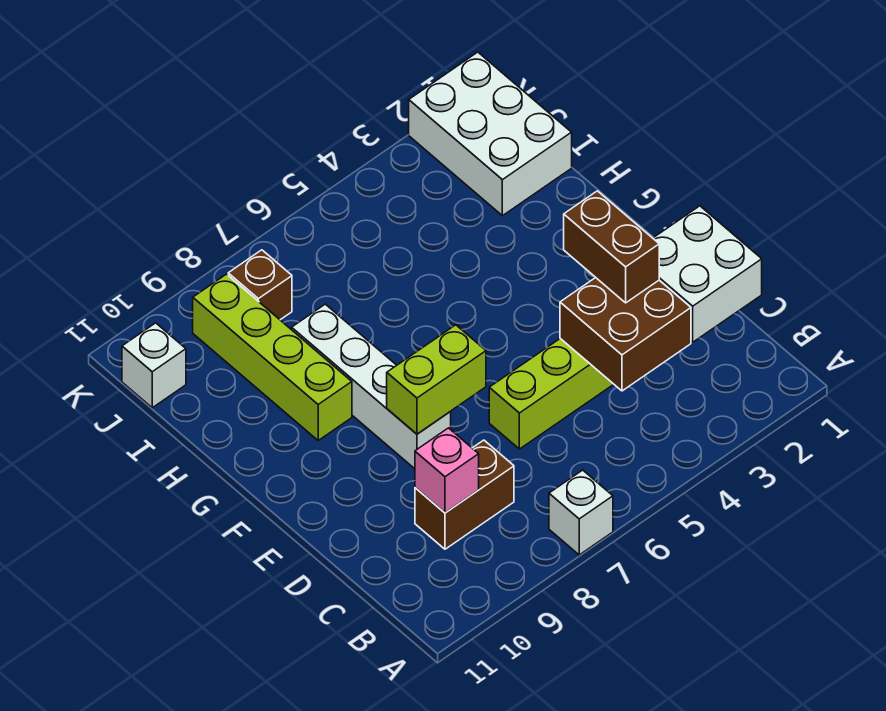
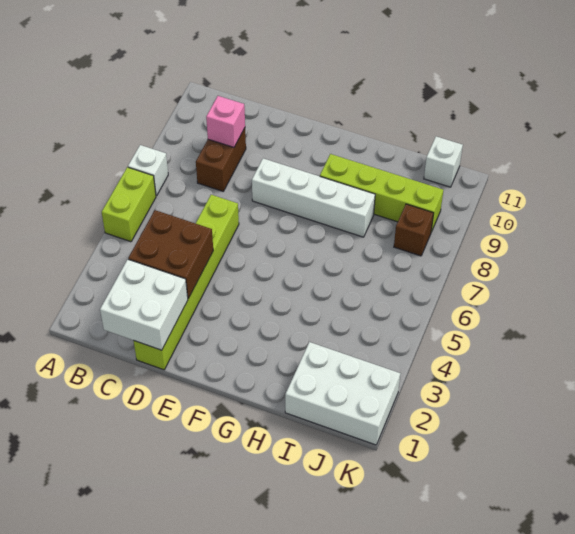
brown brick D3:E3 level 3 -> none
lime brick E7:E8 level 2 -> lime brick A5:A6 level 1

